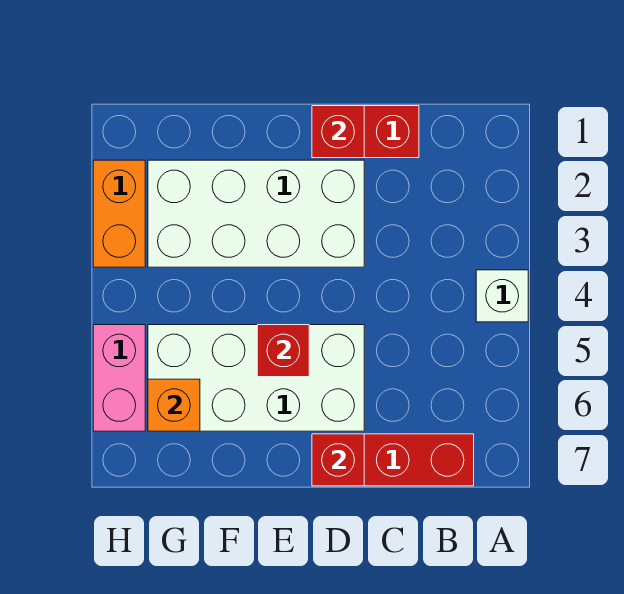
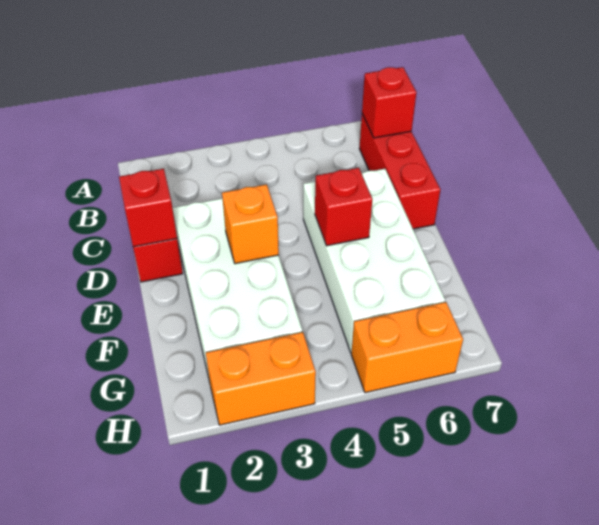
white brick A4 level 1 -> none
red brick D7 level 2 -> red brick B7 level 2
orange brick G6 level 2 -> orange brick E3 level 2
pink brick H5:H6 level 1 -> orange brick H5:H6 level 1

